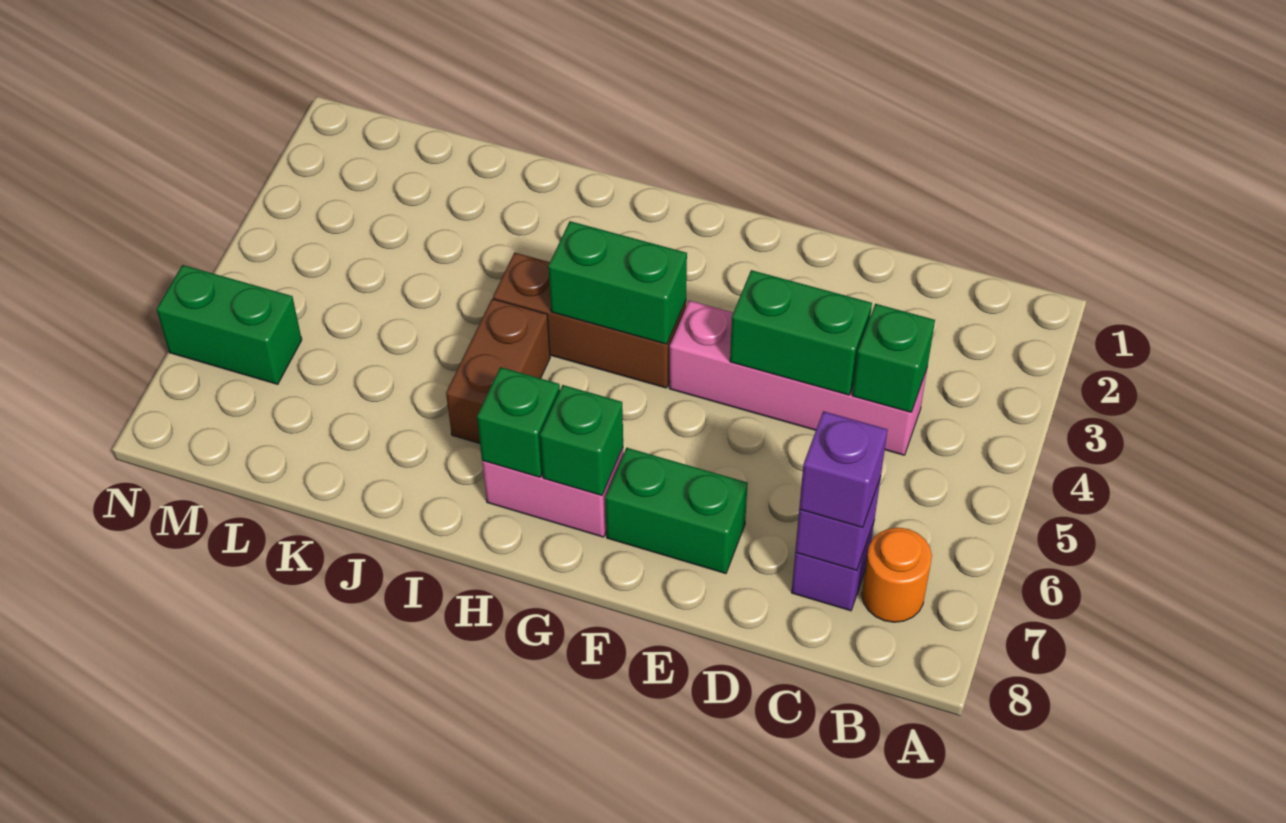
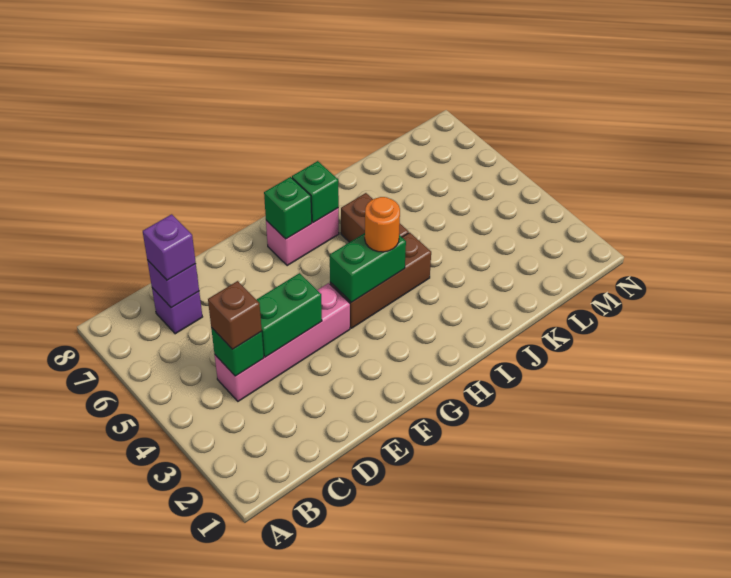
orange round brick B7 level 1 -> orange round brick H4 level 3
none -> brown brick C4 level 3
green brick E7:F7 level 1 -> none
green brick M6:N6 level 1 -> none

